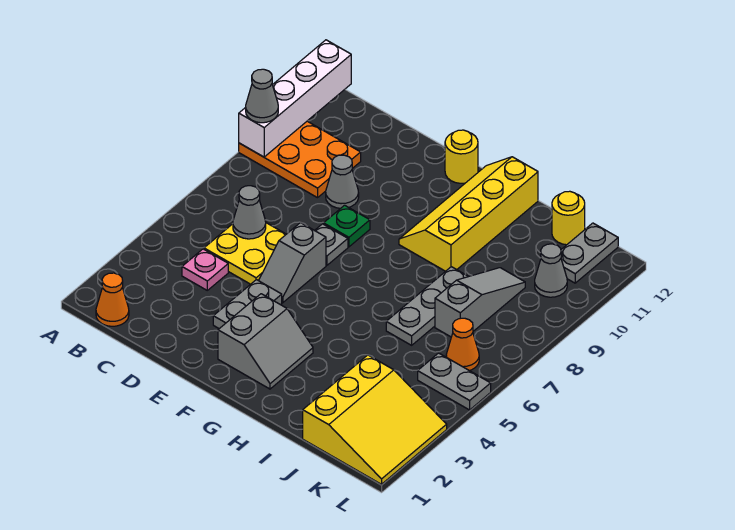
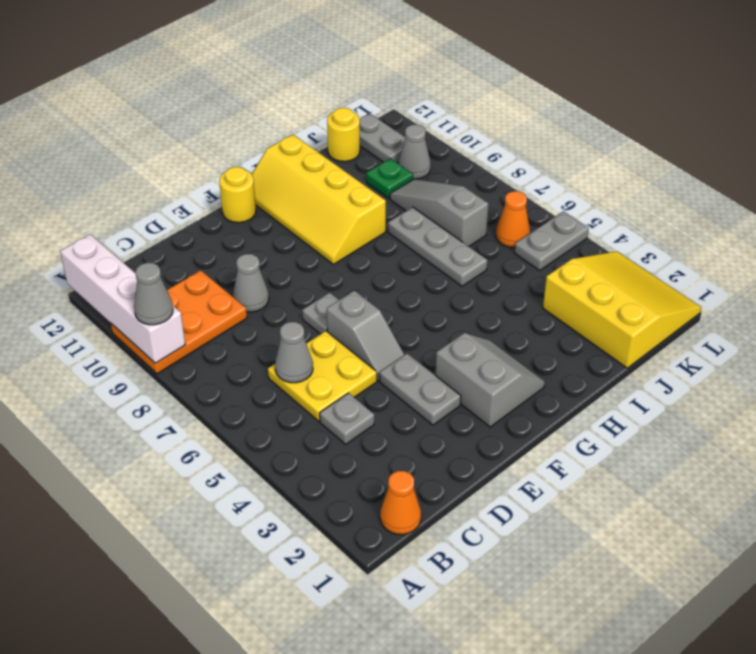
pink plate C4 level 1 -> grey plate C4 level 1
green plate E8 level 1 -> green plate J10 level 1

